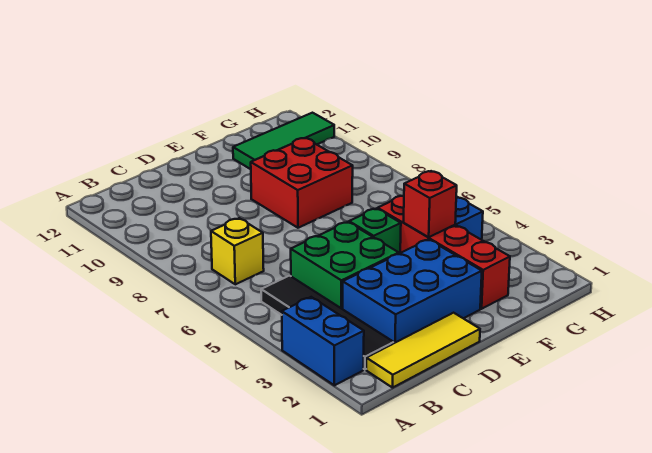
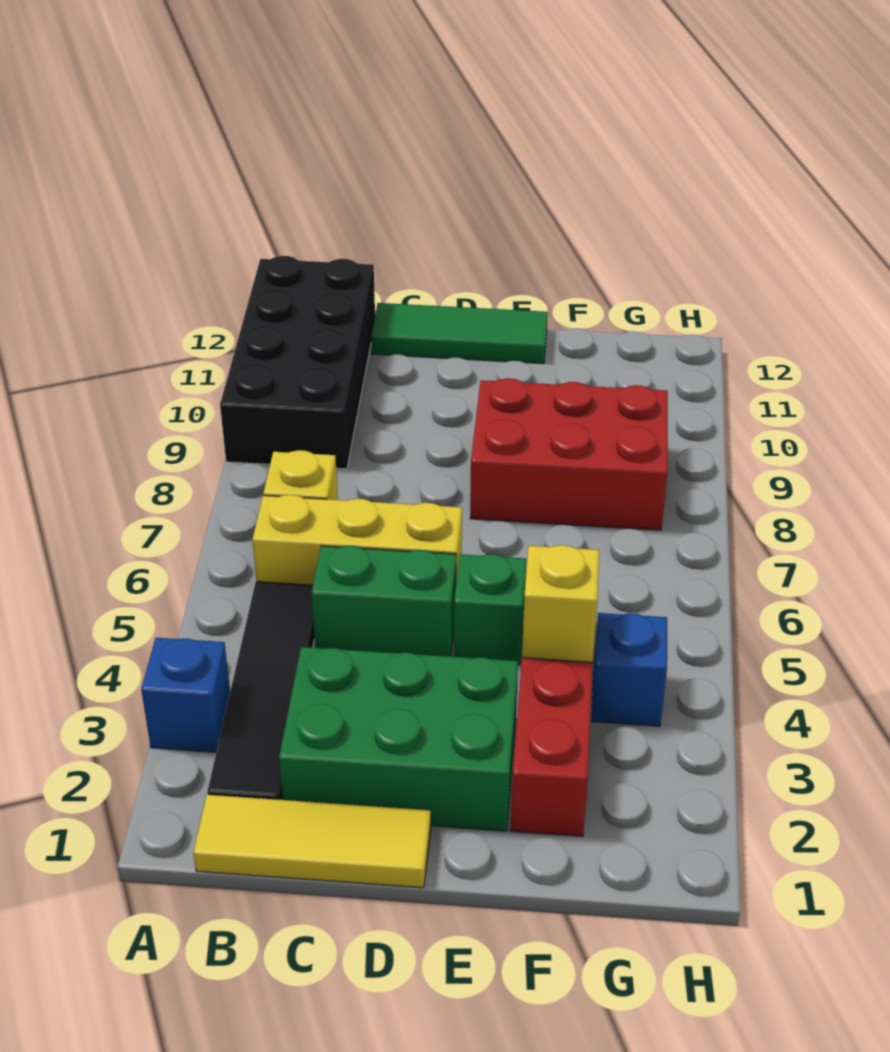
blue brick A2:A3 level 1 -> blue brick A3 level 1
none -> black brick A9:B12 level 1
none -> yellow brick B6:D6 level 1
blue brick C2:E3 level 1 -> green brick C2:E3 level 1
green brick C4:D5 level 1 -> green brick C5:D5 level 1
red brick E8:F9 level 1 -> red brick E8:G9 level 1
red brick F4 level 2 -> yellow brick F4 level 2
green tile F11:H11 level 1 -> green tile C12:E12 level 1

